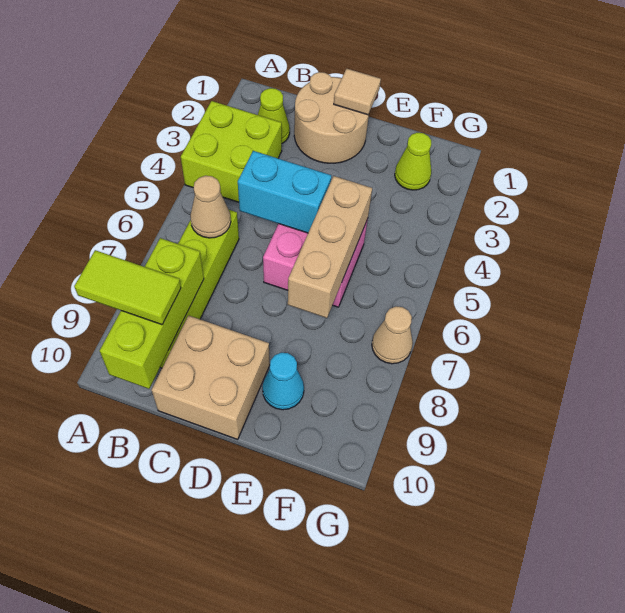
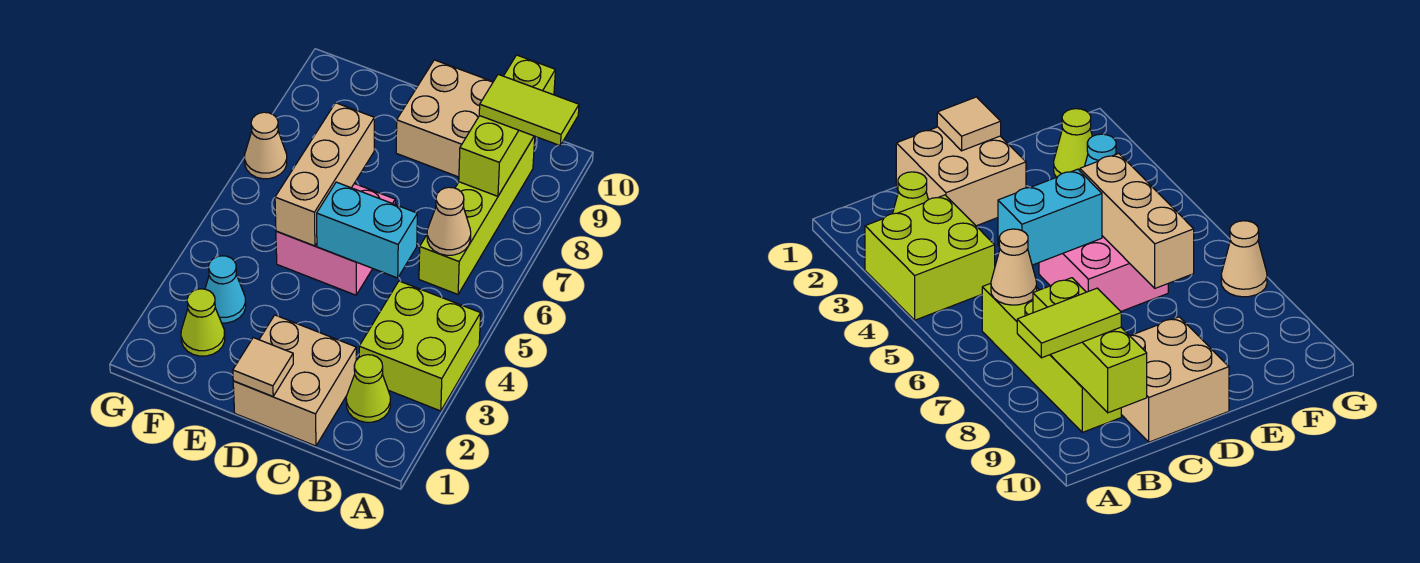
tan round brick C1:D2 level 1 -> tan brick C1:D2 level 1
cyan cone E9 level 1 -> cyan cone F3 level 1

